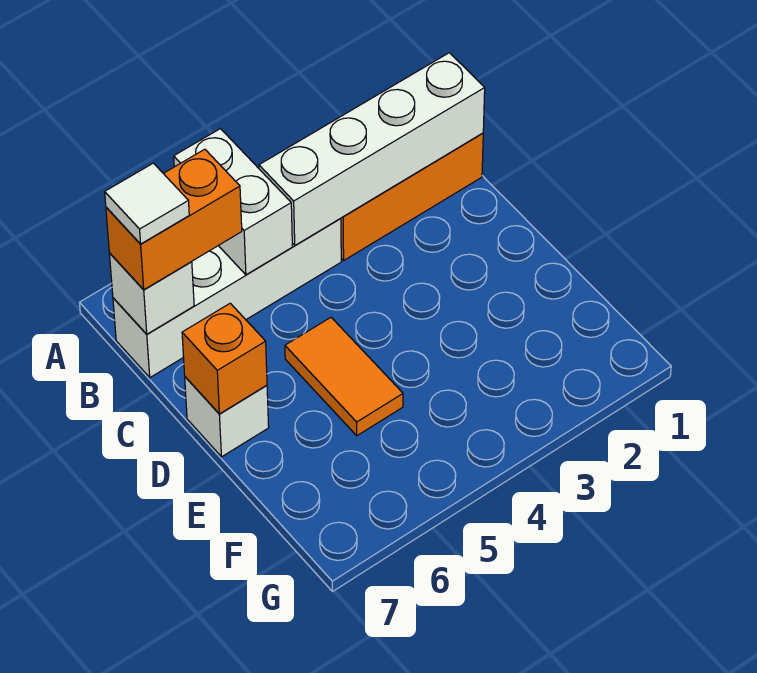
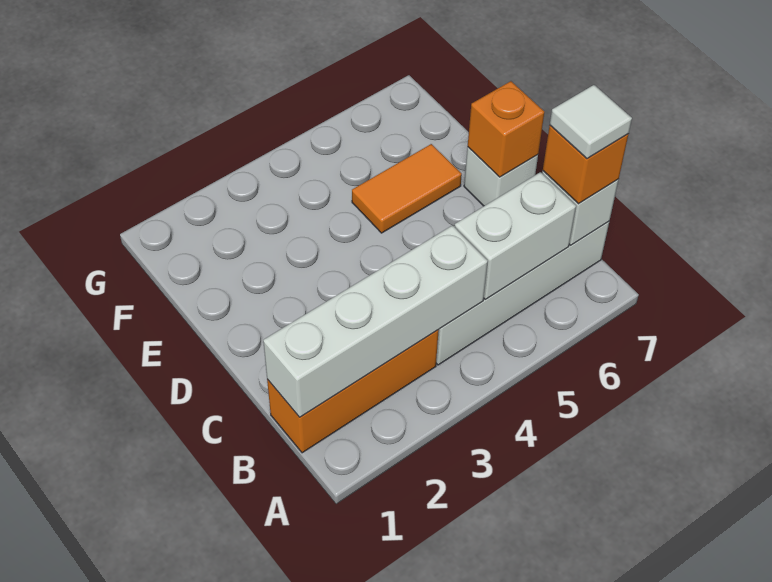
white brick A5:B5 level 2 -> white brick B5:B6 level 2
orange brick B6:B7 level 3 -> orange brick B7 level 3
orange tile D5:E5 level 1 -> orange tile E5:E6 level 1

